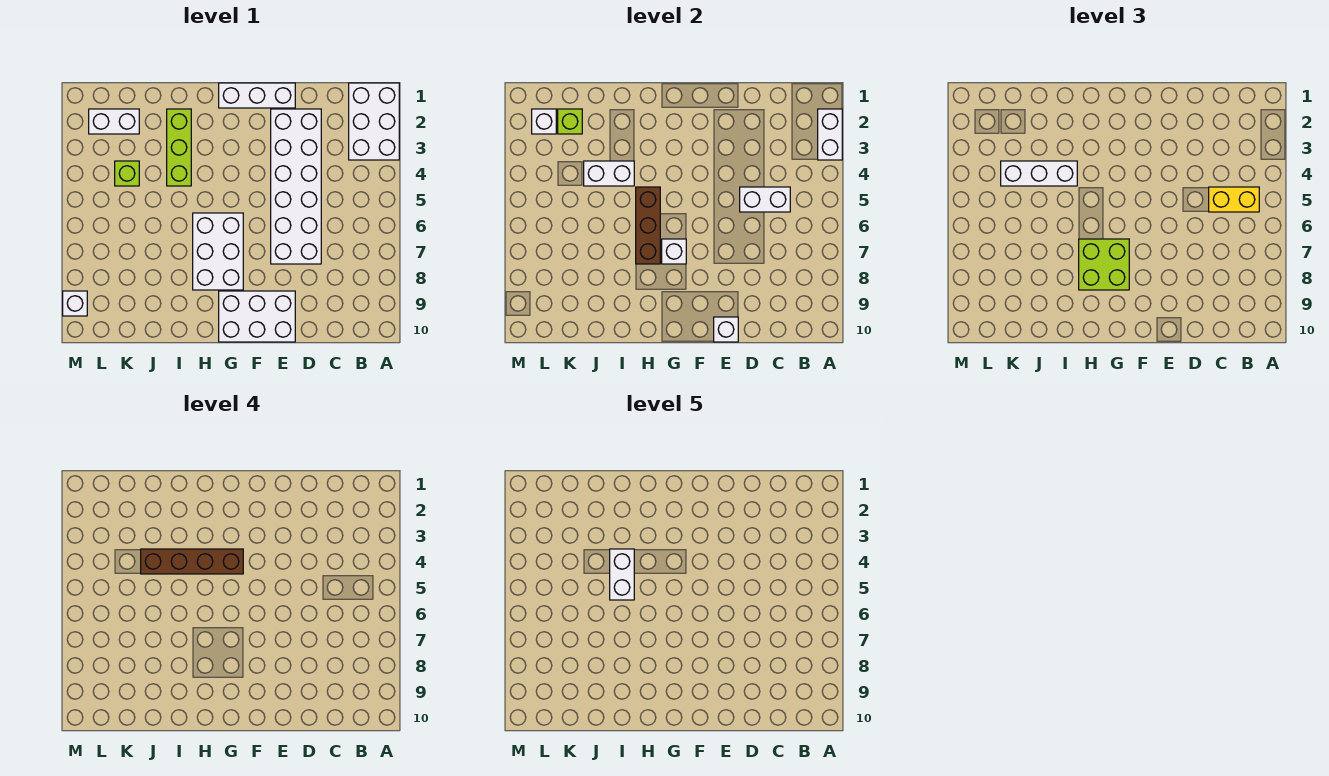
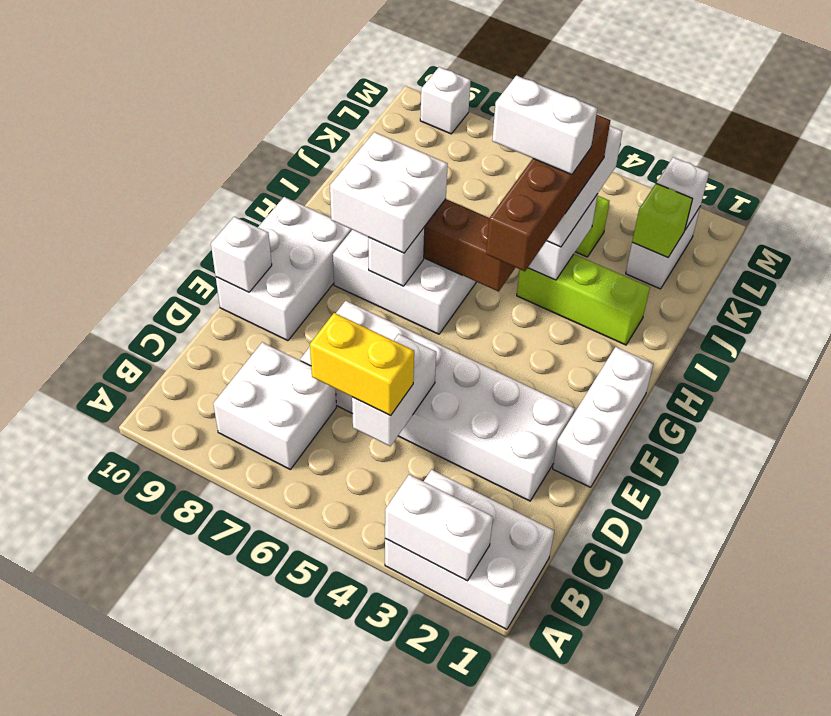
yellow brick B5:C5 level 3 -> yellow brick C5:C6 level 3
none -> white brick B7:C8 level 1
lime brick G7:H8 level 3 -> white brick G7:H8 level 3

